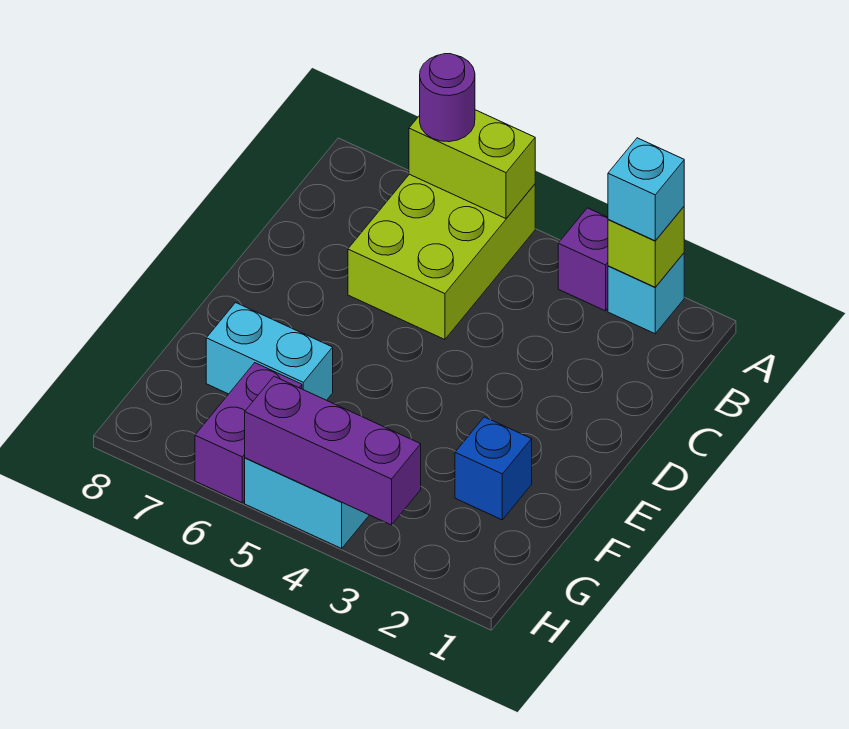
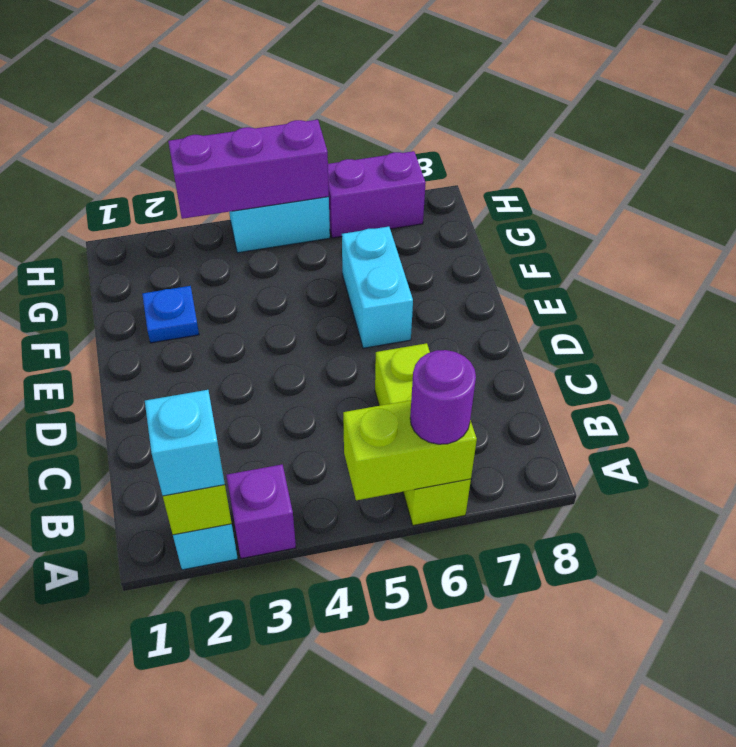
lime brick A5:C6 level 1 -> lime brick A6:C6 level 1
blue brick F2 level 1 -> blue plate F2 level 1
cyan brick F6:F7 level 1 -> cyan brick E6:F6 level 1
purple brick G6:H6 level 1 -> purple brick H6:H7 level 1

